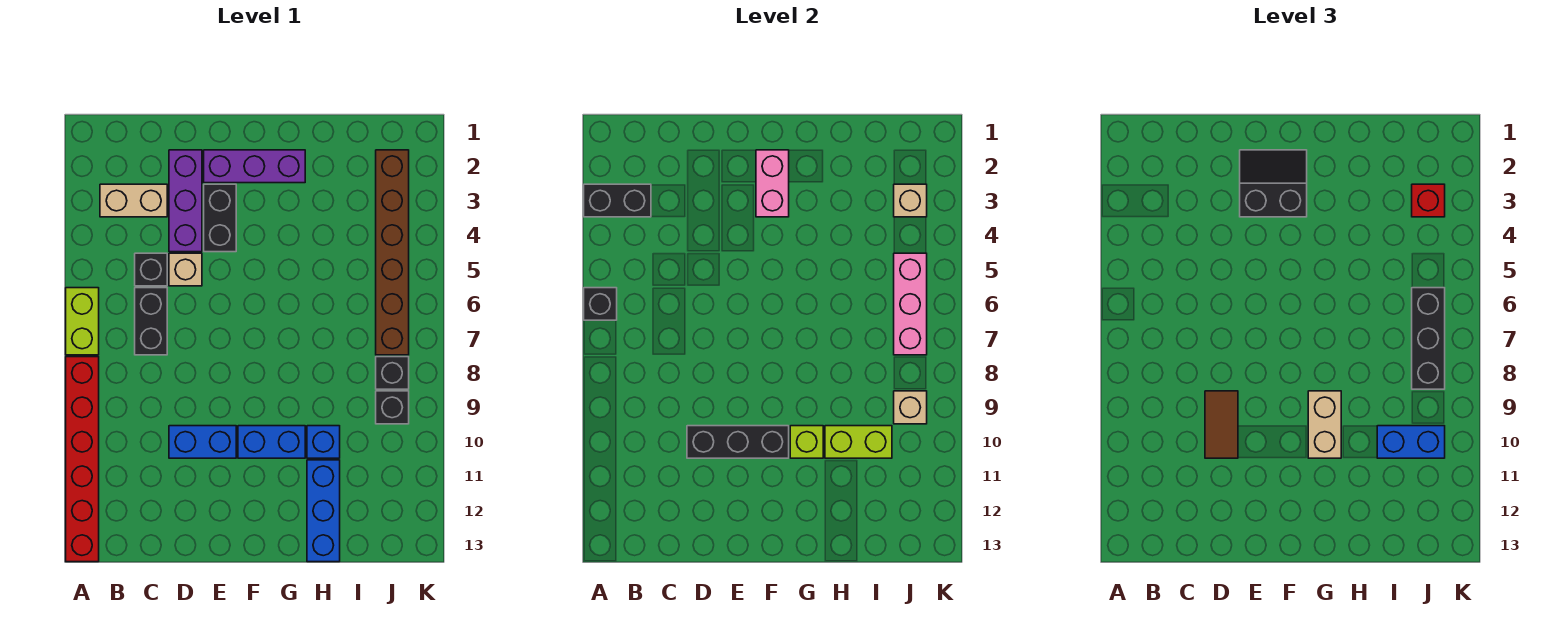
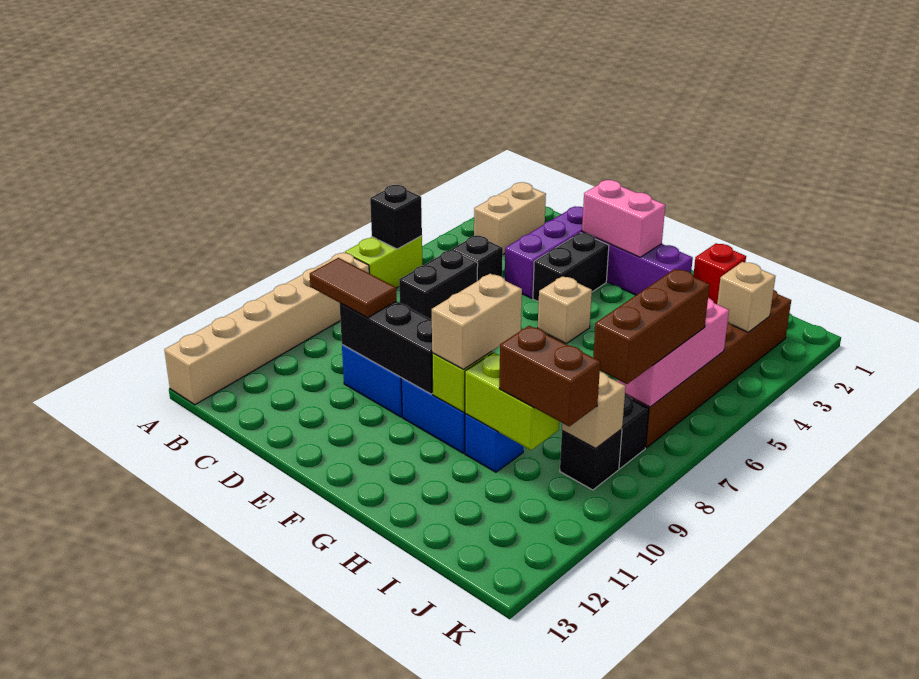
black brick A3:B3 level 2 -> none
red brick A8:A13 level 1 -> tan brick A8:A13 level 1
tan brick B3:C3 level 1 -> tan brick B2:B3 level 1
tan brick D5 level 1 -> tan brick F5 level 1
brown tile D9:D10 level 3 -> brown tile C10:D10 level 3
black slope E2:F3 level 3 top 3 -> none
pink brick F2:F3 level 2 -> pink brick E2:F2 level 2
blue brick H11:H13 level 1 -> none
blue brick I10:J10 level 3 -> brown brick I10:J10 level 3
red brick J3 level 3 -> red brick H1 level 1
black brick J6:J8 level 3 -> brown brick J6:J8 level 3

